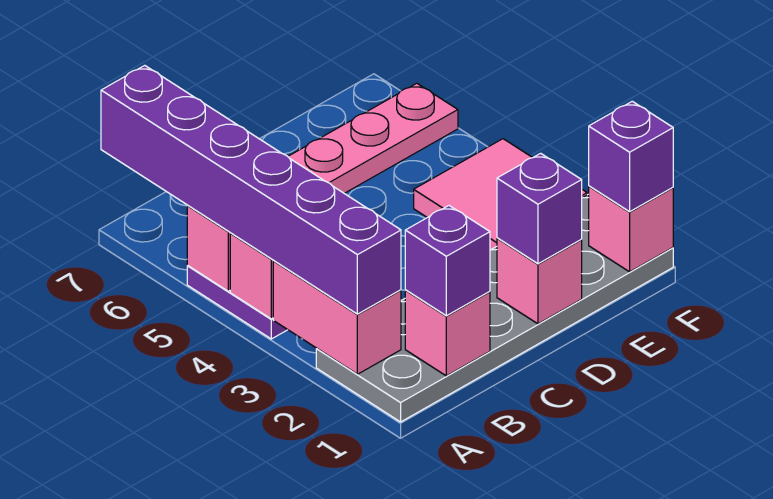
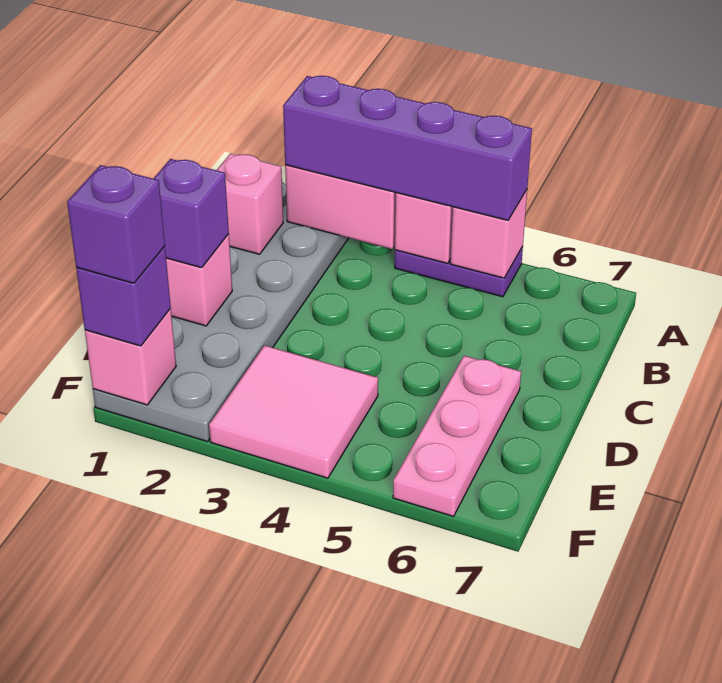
purple brick A2:A7 level 3 -> purple brick A2:A5 level 3
purple brick B1 level 3 -> purple brick F1 level 4

